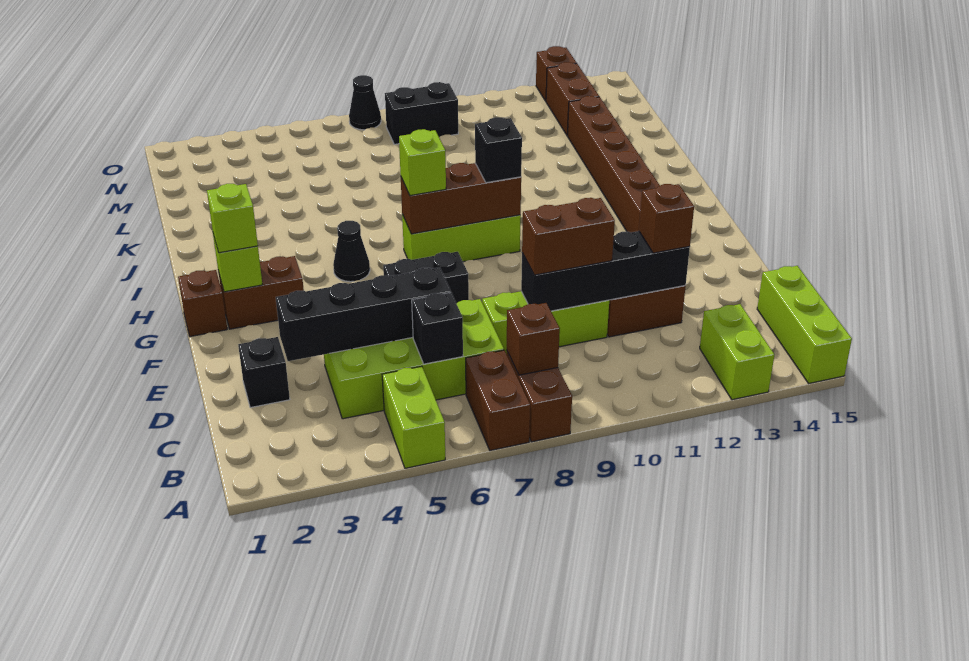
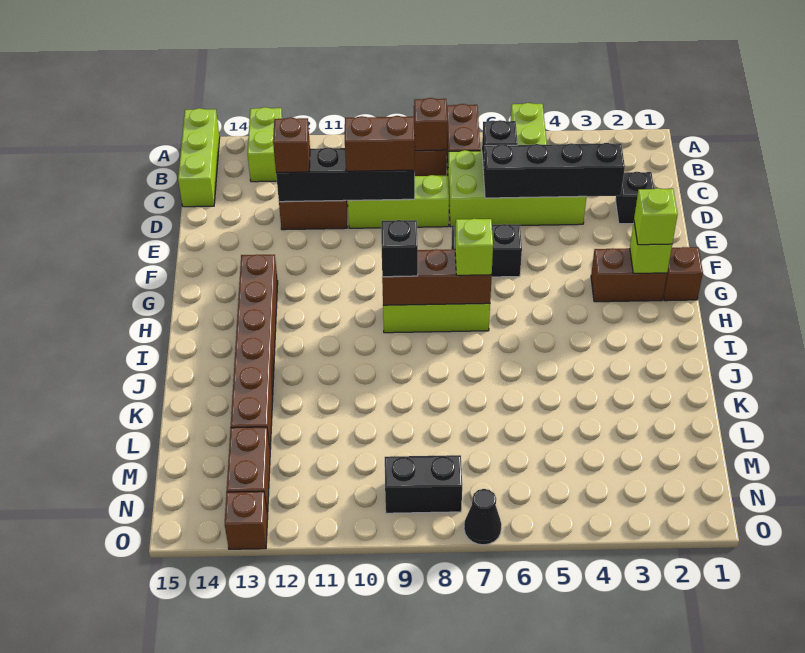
black cone H5 level 1 -> none

